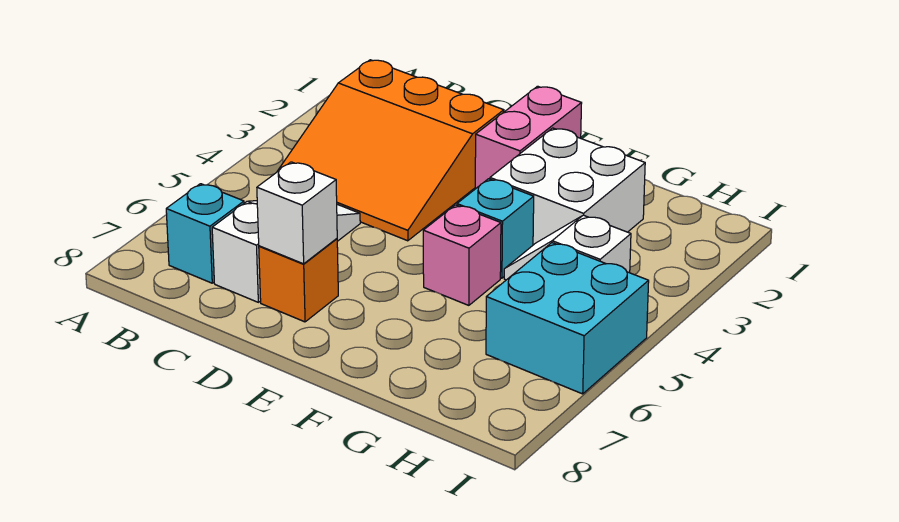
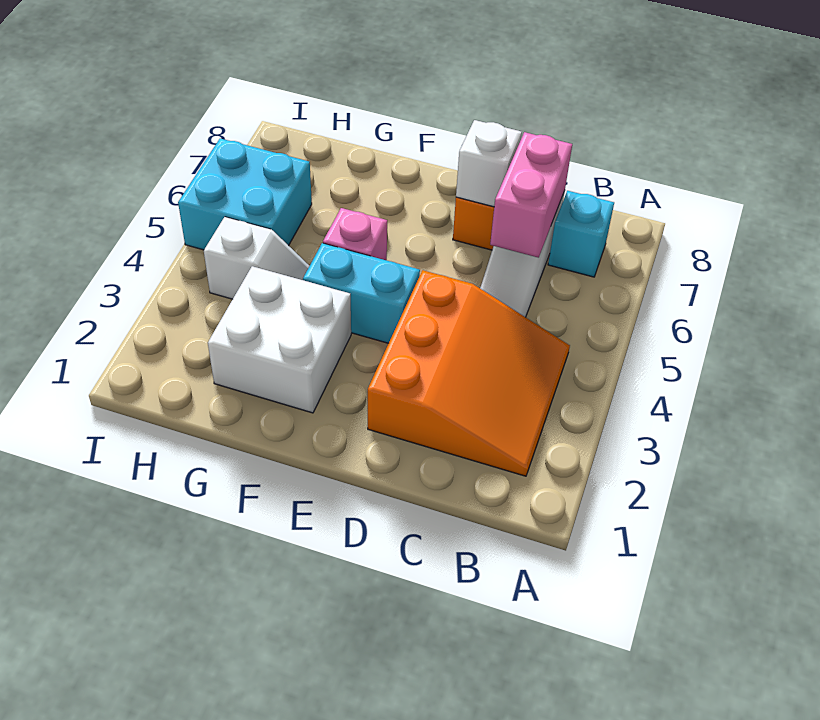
orange slope B2:D4 level 1 top 2 -> orange slope B2:D4 level 1 top D
pink brick E1:E2 level 1 -> pink brick C6:C7 level 2
cyan brick F4 level 1 -> cyan brick E4:F4 level 1

